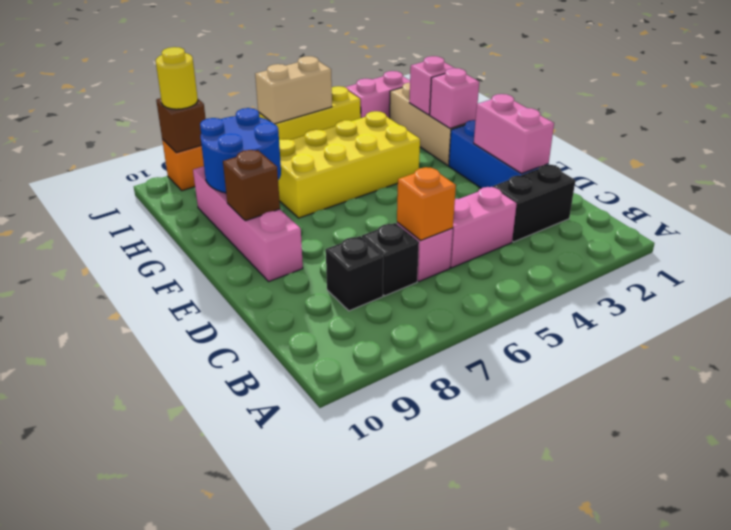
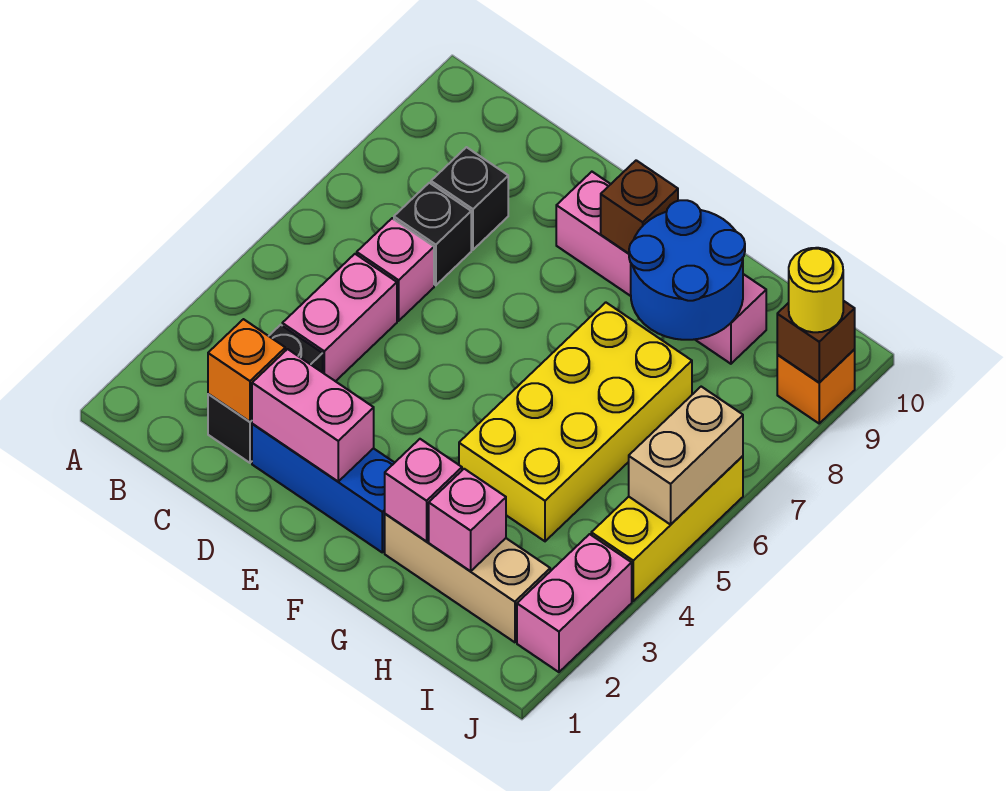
orange brick C6 level 2 -> orange brick C2 level 2

